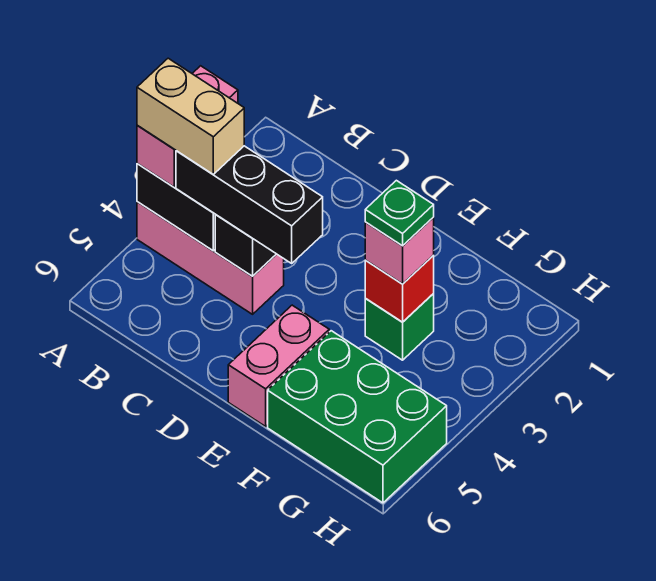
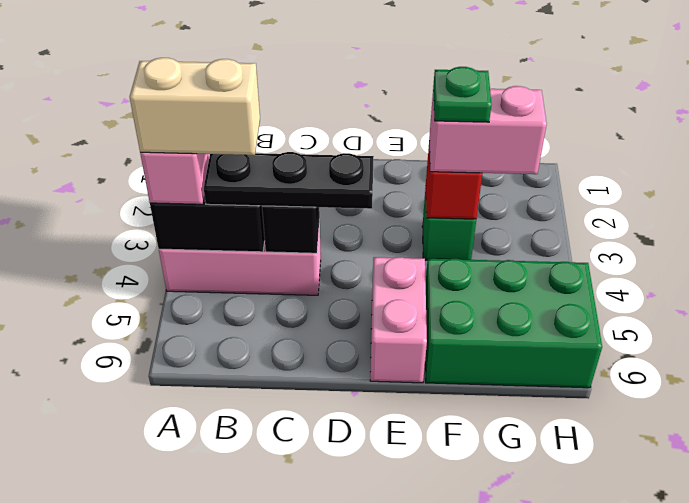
black brick B4:D4 level 3 -> black plate B4:D4 level 3
pink brick F3 level 3 -> pink brick F3:G3 level 3

